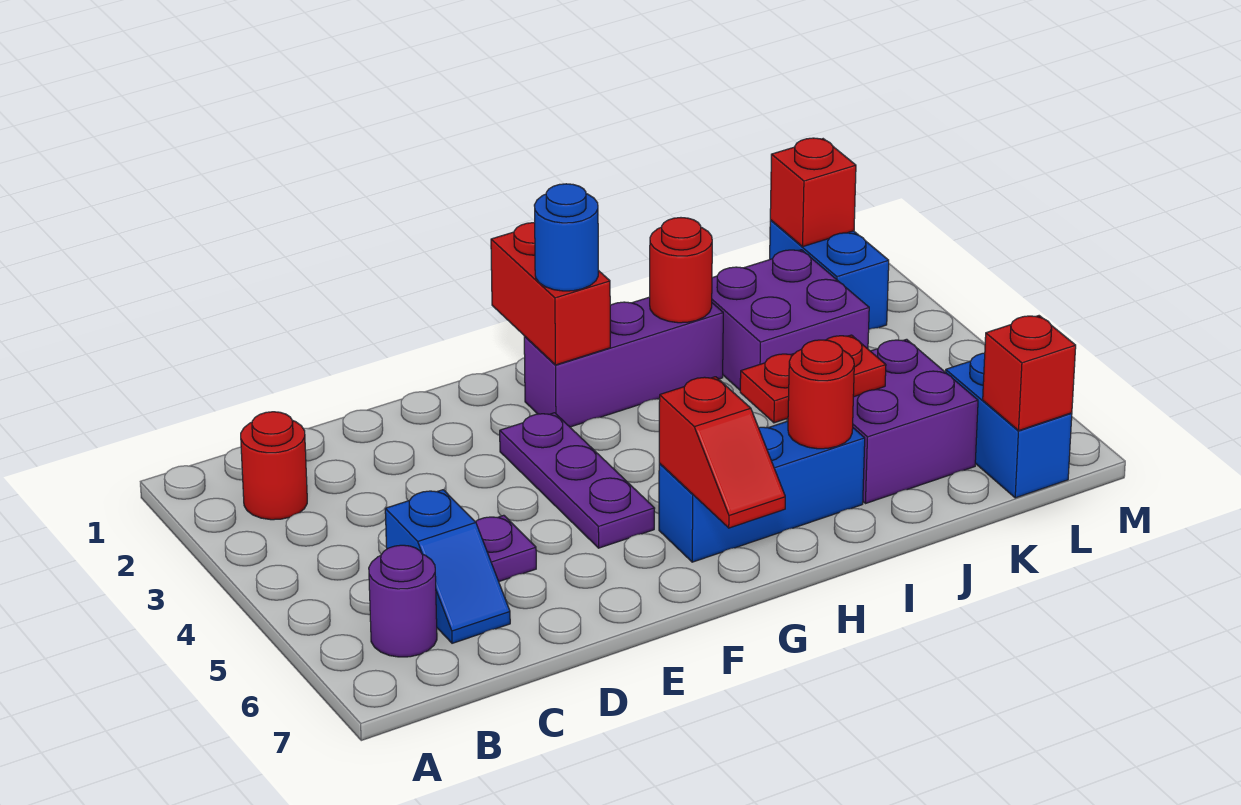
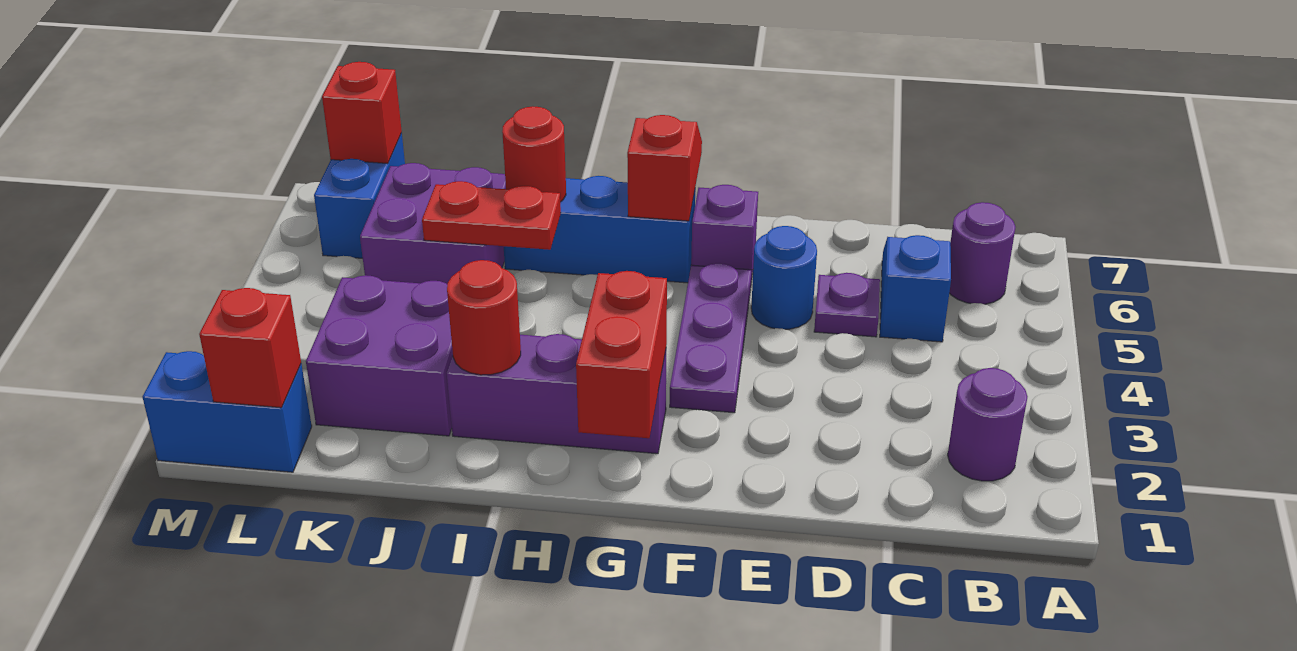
red round brick B2 level 1 -> purple round brick B2 level 1
none -> purple brick F6 level 1
blue round brick G2 level 3 -> blue round brick E5 level 1
blue brick L1:L2 level 1 -> blue brick L1:M1 level 1

